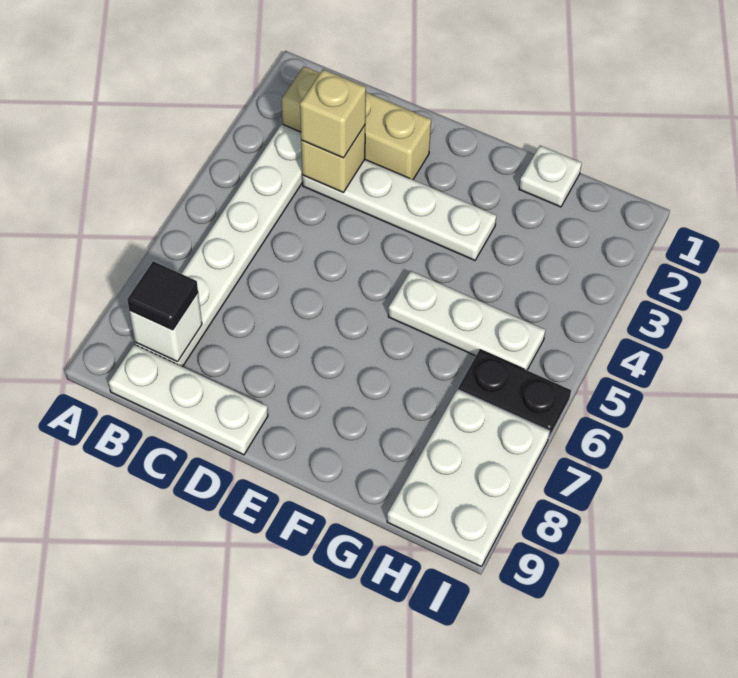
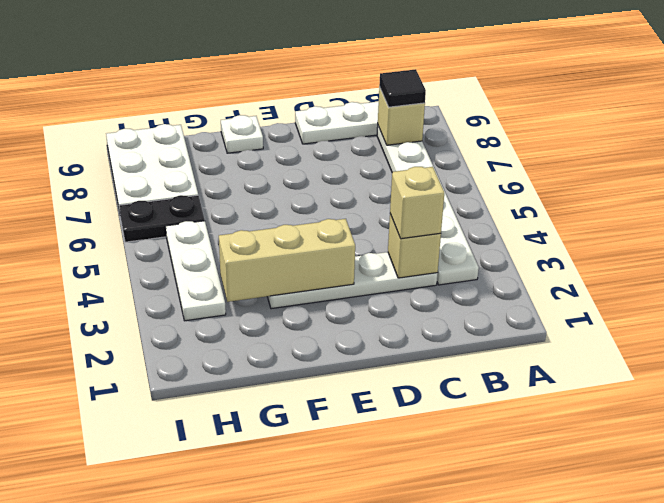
tan brick B2:D2 level 1 -> tan brick E3:G3 level 2
white brick B8 level 2 -> tan brick B8 level 2
white plate F5:H5 level 1 -> white plate H3:H5 level 1
white plate G1 level 1 -> white plate F9 level 1

